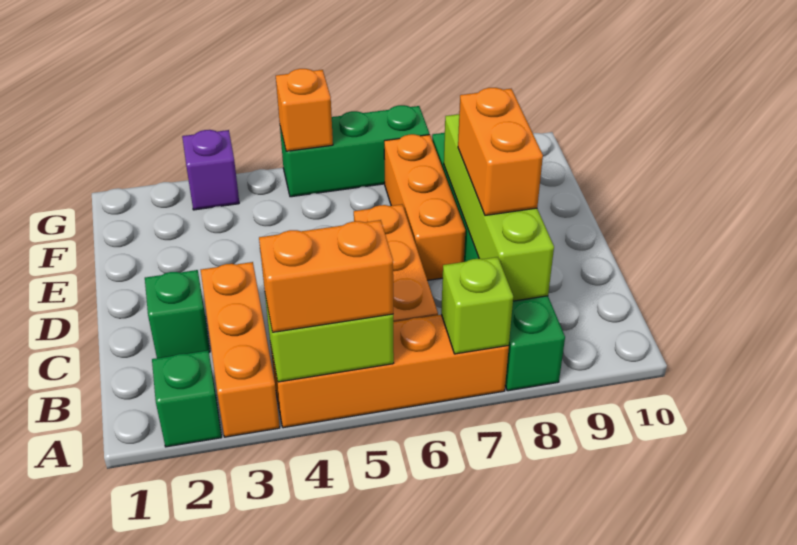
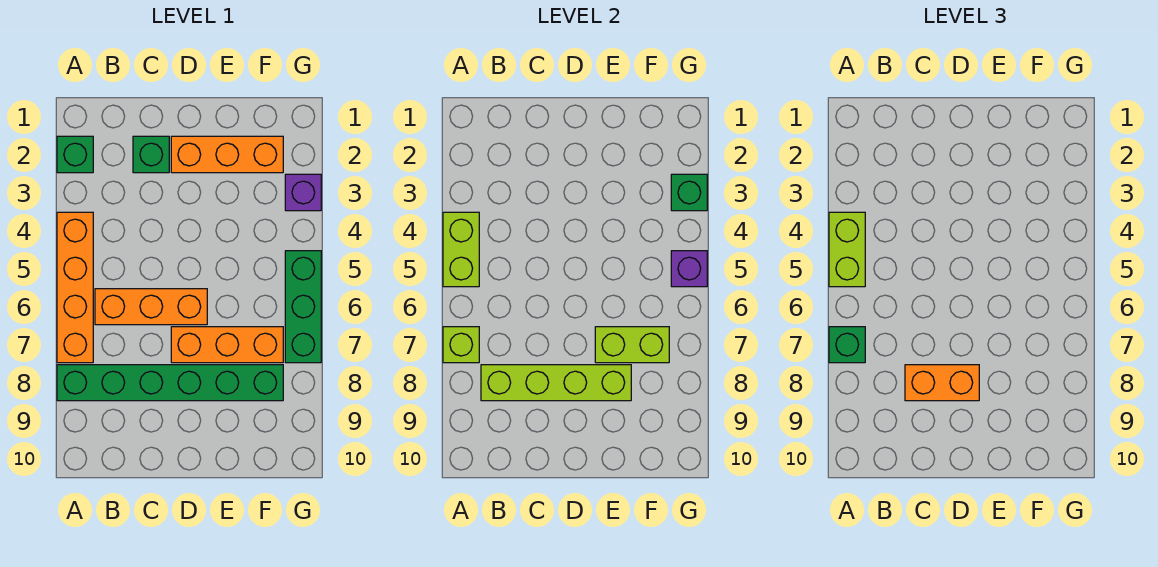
orange brick A3:C3 level 1 -> orange brick D2:F2 level 1
orange brick A4:A5 level 3 -> lime brick A4:A5 level 3
none -> green brick A7 level 3
none -> lime brick E7:F7 level 2
none -> green brick G3 level 2
orange brick G5 level 2 -> purple brick G5 level 2

